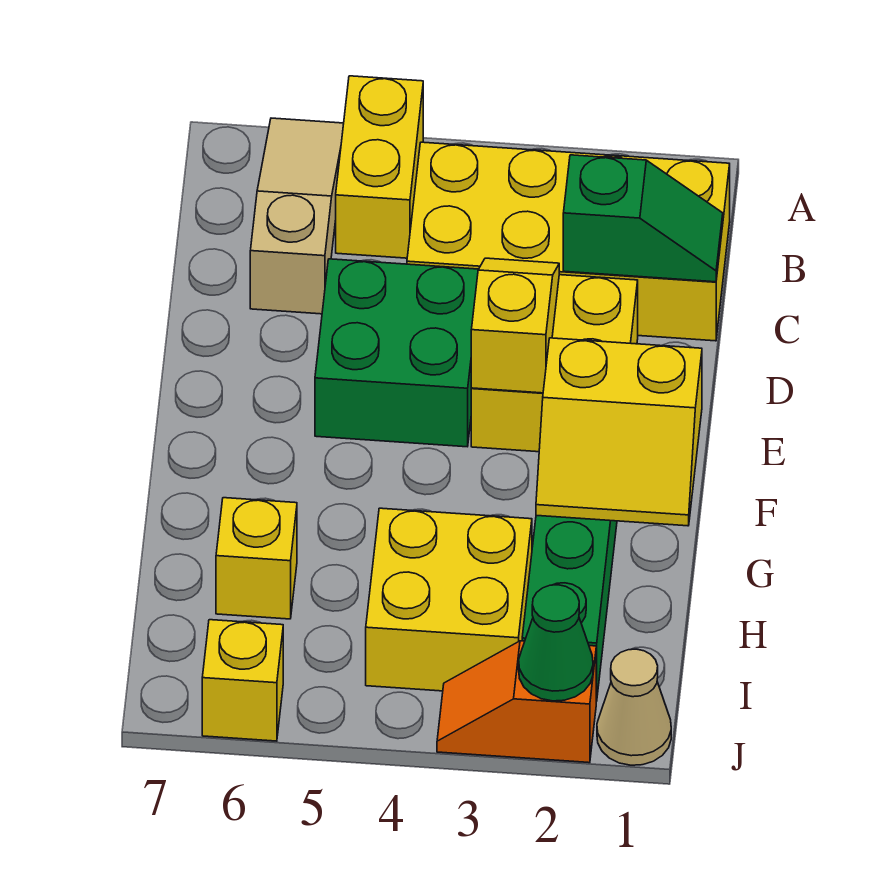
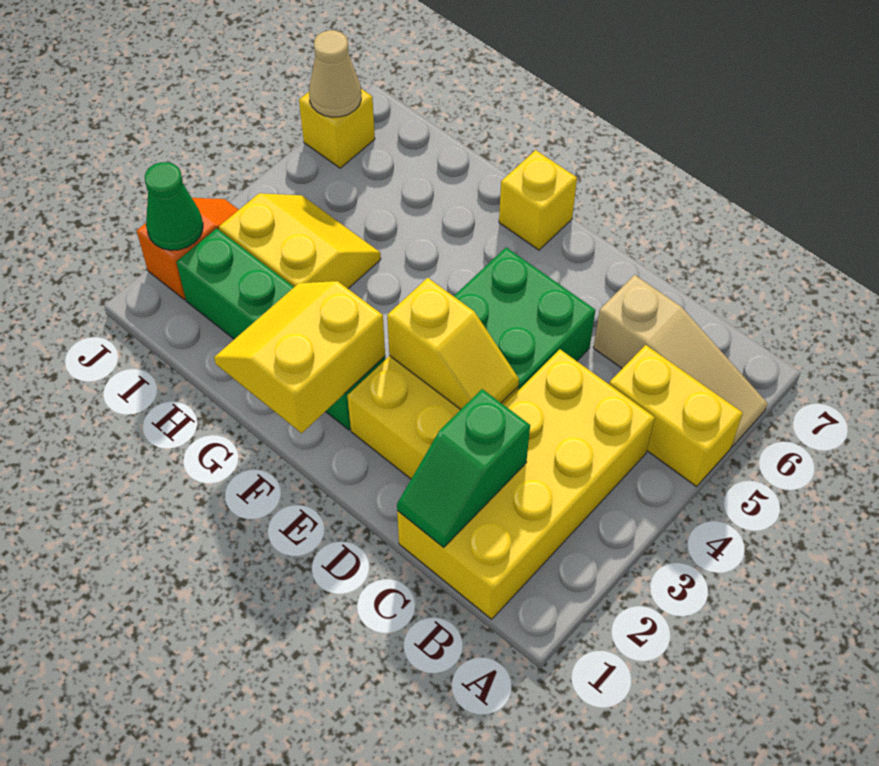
yellow brick H3:I4 level 1 -> yellow slope H3:I4 level 1 top 3
yellow brick H6 level 1 -> yellow brick F7 level 1
tan cone J1 level 1 -> tan cone J6 level 2

